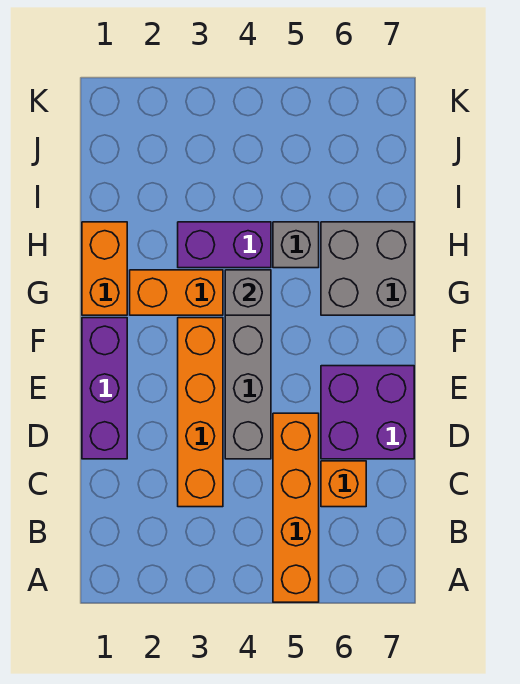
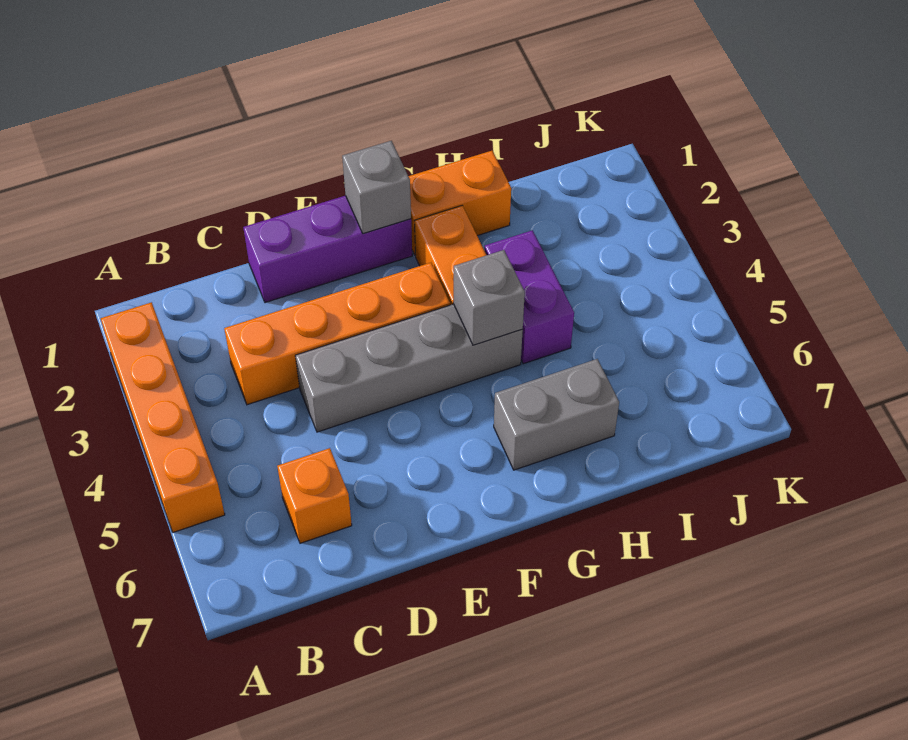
orange brick A5:D5 level 1 -> orange brick A2:A5 level 1
purple brick D6:E7 level 1 -> none
grey brick G6:H7 level 1 -> grey brick G6:H6 level 1
grey brick H5 level 1 -> grey brick F1 level 2

